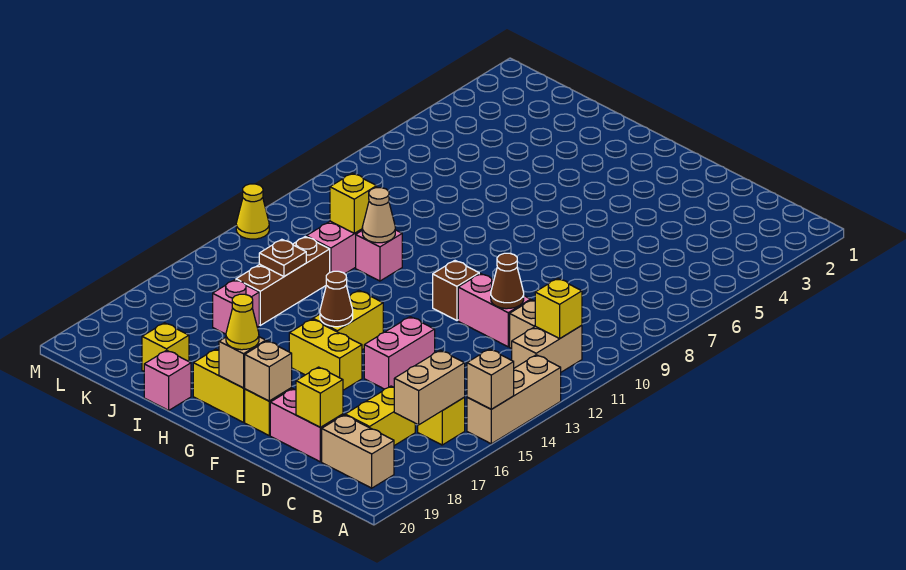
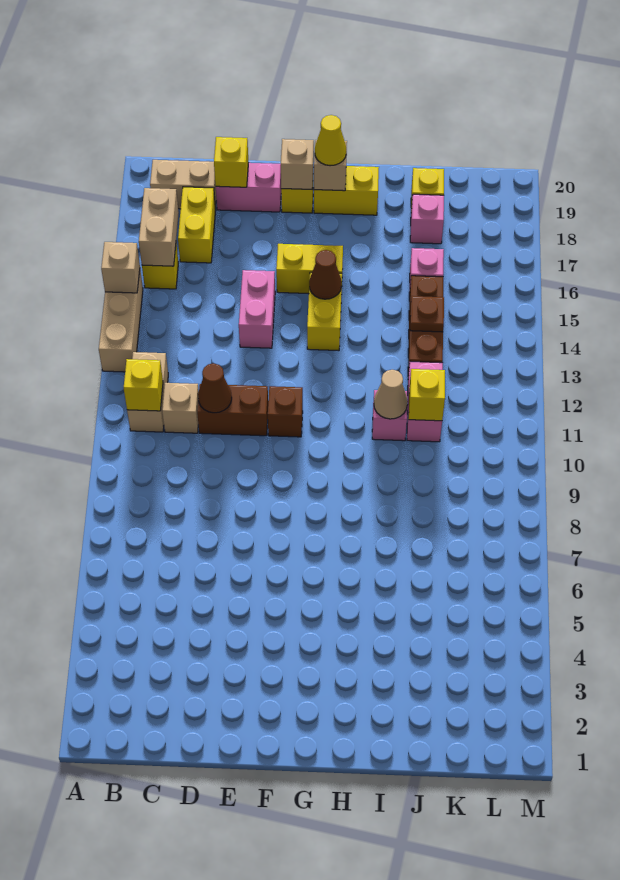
pink brick D11:E11 level 1 -> brown brick D11:E11 level 1
pink brick I20 level 1 -> pink brick J18 level 1
yellow cone M12 level 1 -> none

